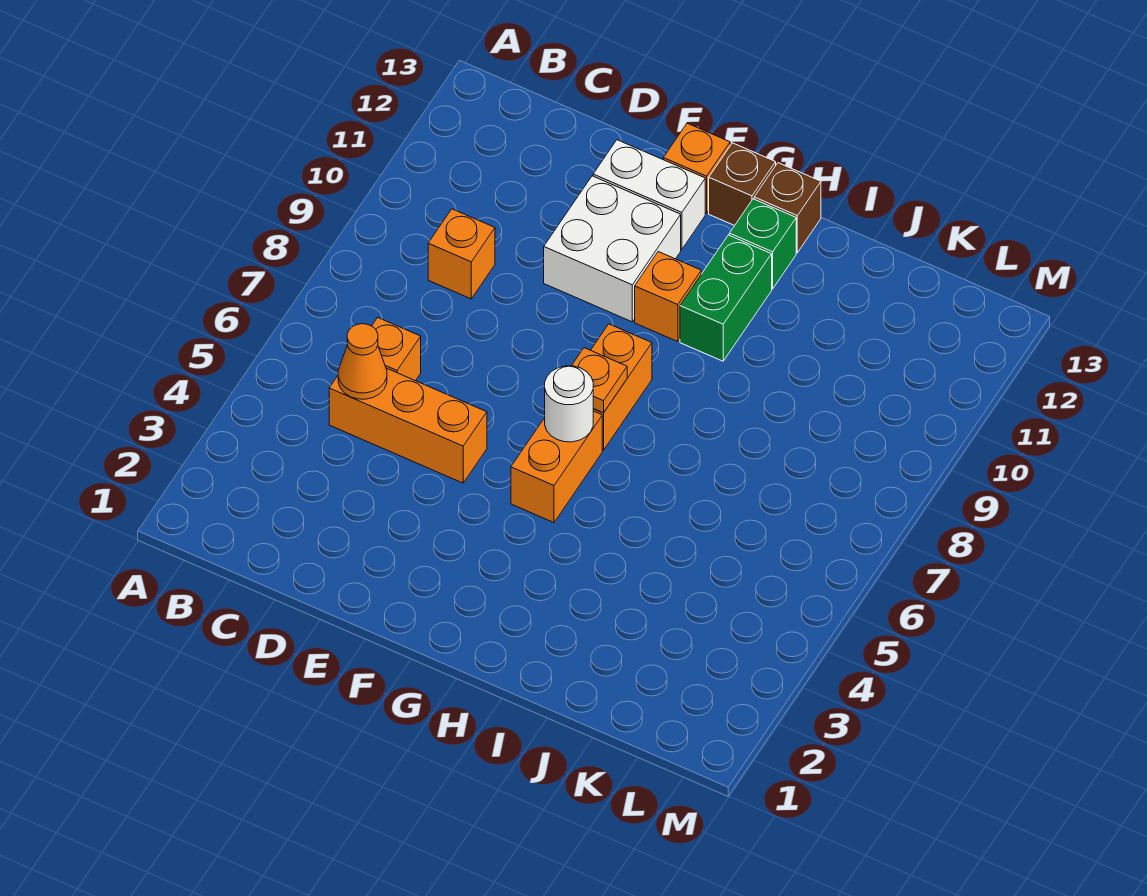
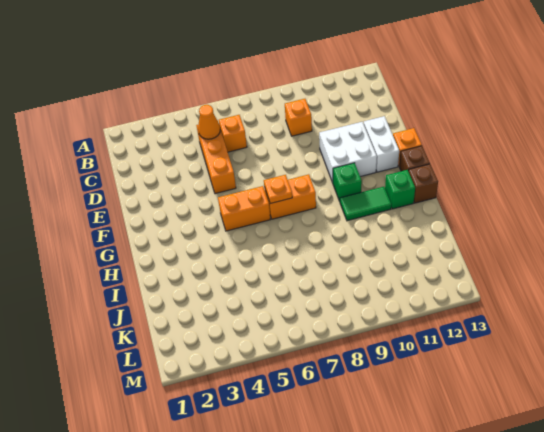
white round brick G6 level 2 -> none
orange brick G10 level 1 -> green brick G10 level 1
green brick H10:H11 level 1 -> green tile H10:H11 level 1

